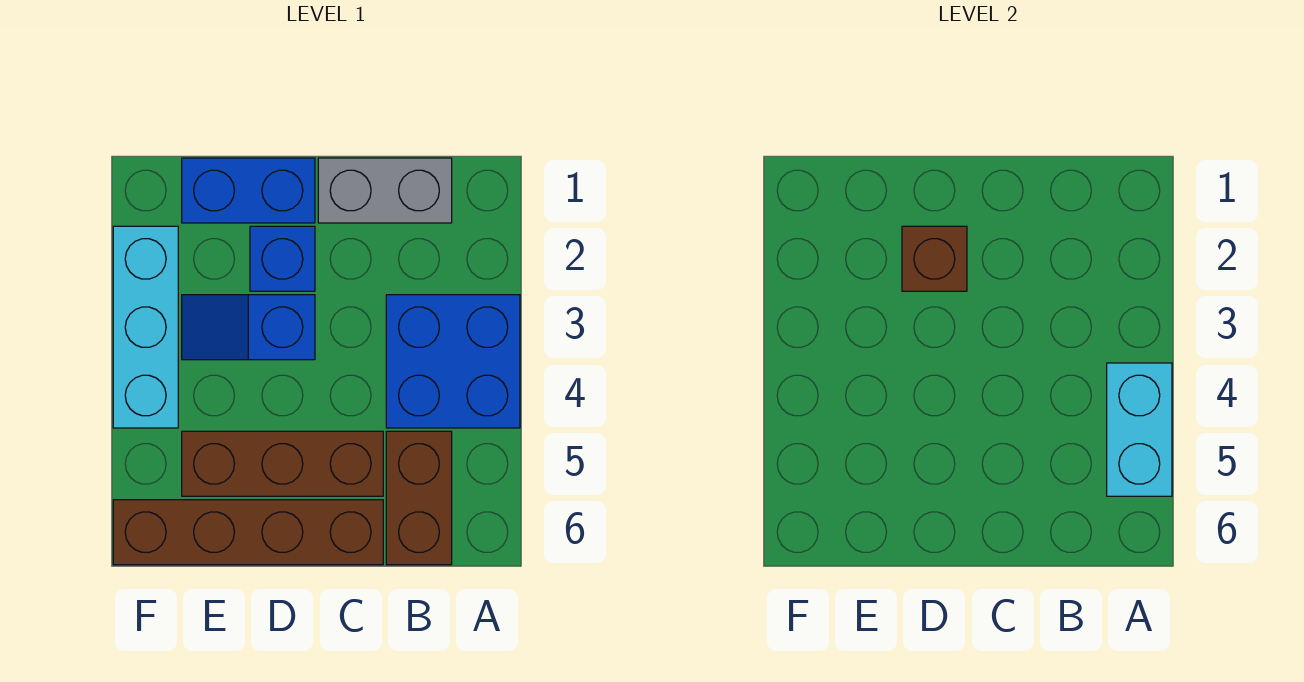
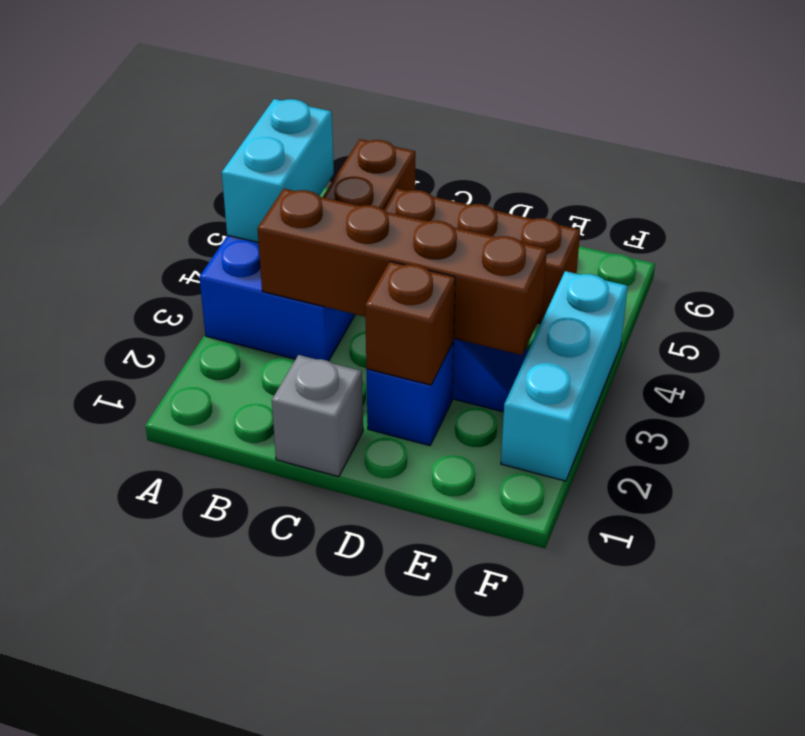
grey brick B1:C1 level 1 -> grey brick C1 level 1
brown brick C6:F6 level 1 -> brown brick B3:E3 level 2
blue brick D1:E1 level 1 -> none

